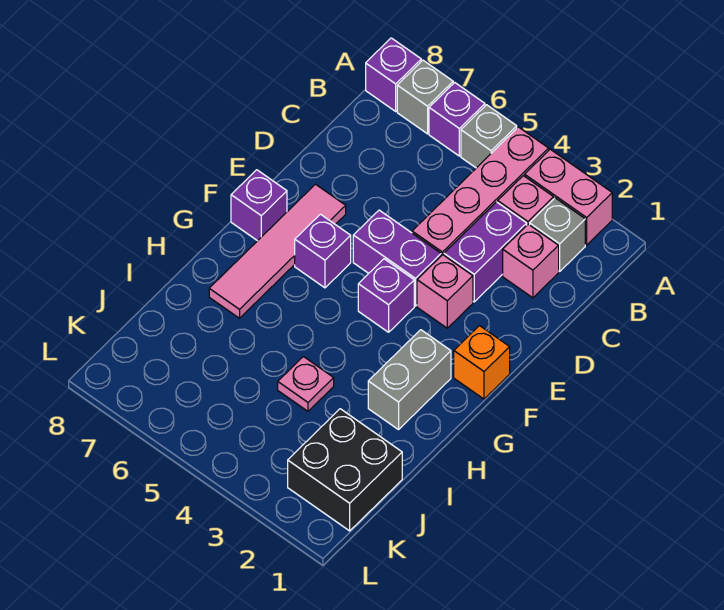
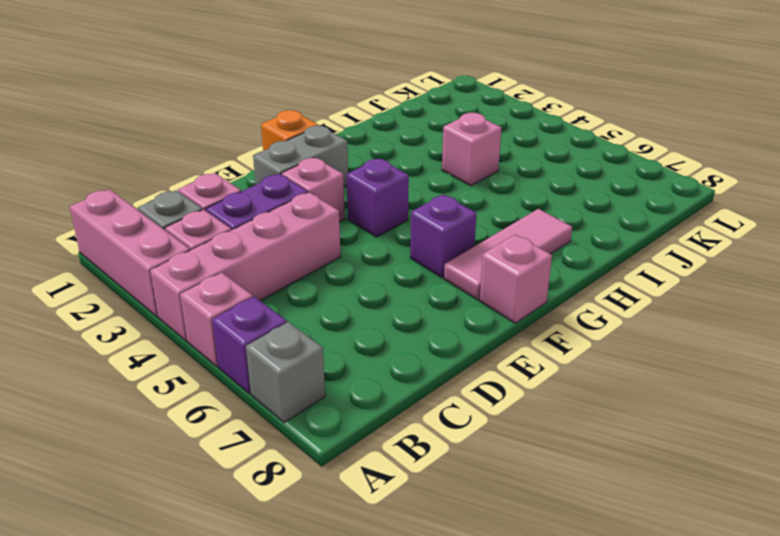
pink brick A2:A3 level 1 -> pink brick A1:A3 level 1
grey brick A5 level 1 -> pink brick A5 level 1
purple brick A8 level 1 -> none
purple brick E4:E5 level 1 -> none
pink tile E7:H7 level 1 -> pink tile F7:H7 level 1
purple brick F8 level 1 -> pink brick F8 level 1
grey brick G2:H2 level 1 -> grey brick E2:F2 level 1
pink plate I4 level 1 -> pink brick I4 level 1
black brick J1:K2 level 1 -> none

